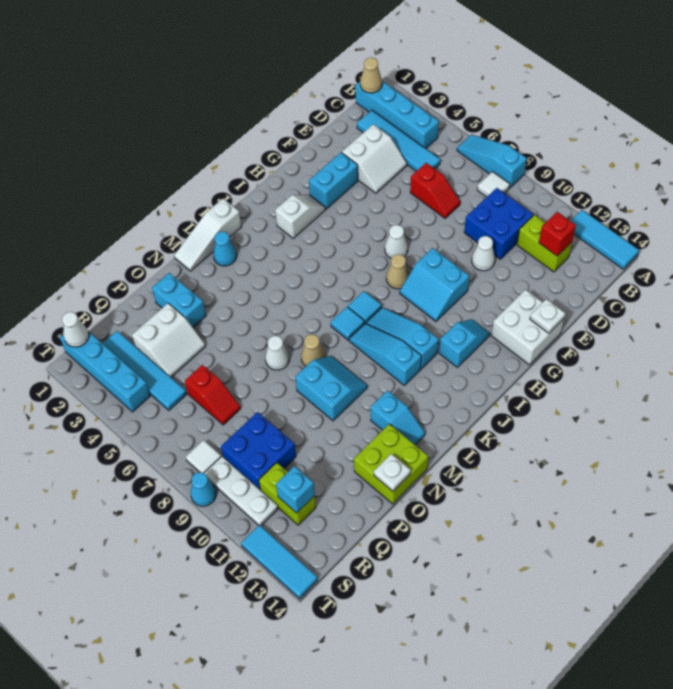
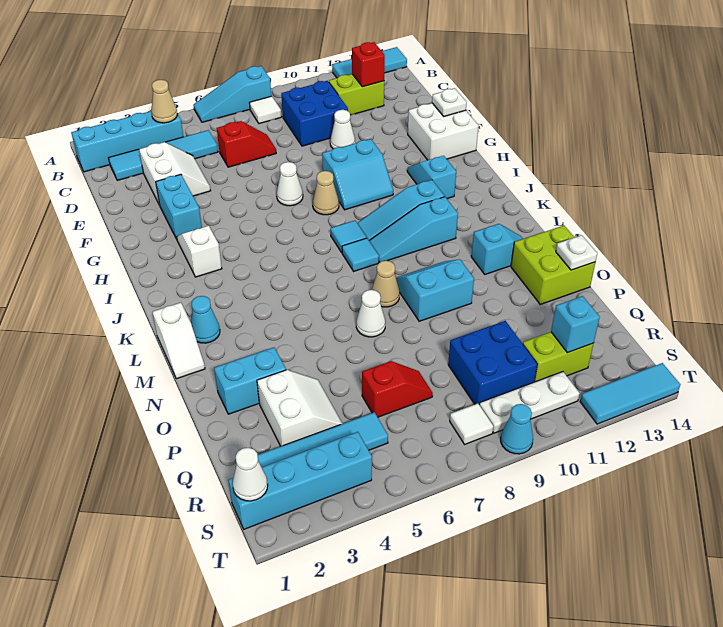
tan cone B1 level 2 -> tan cone B4 level 2
white slope K1:M1 level 1 top K -> white slope L1:M1 level 1 top L

